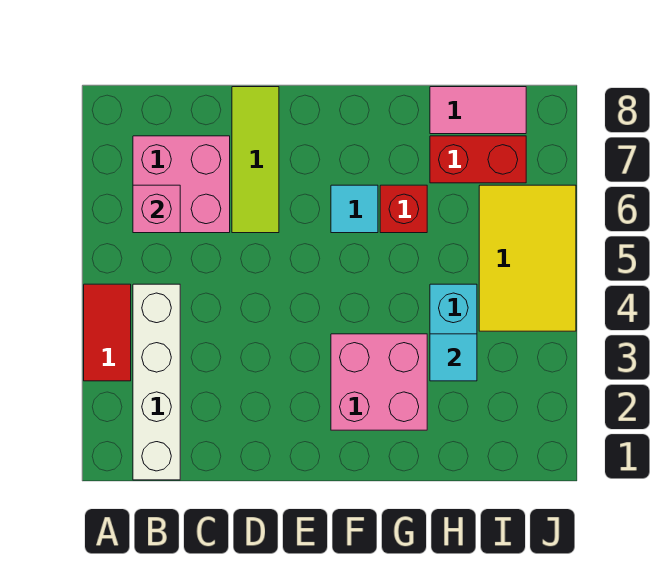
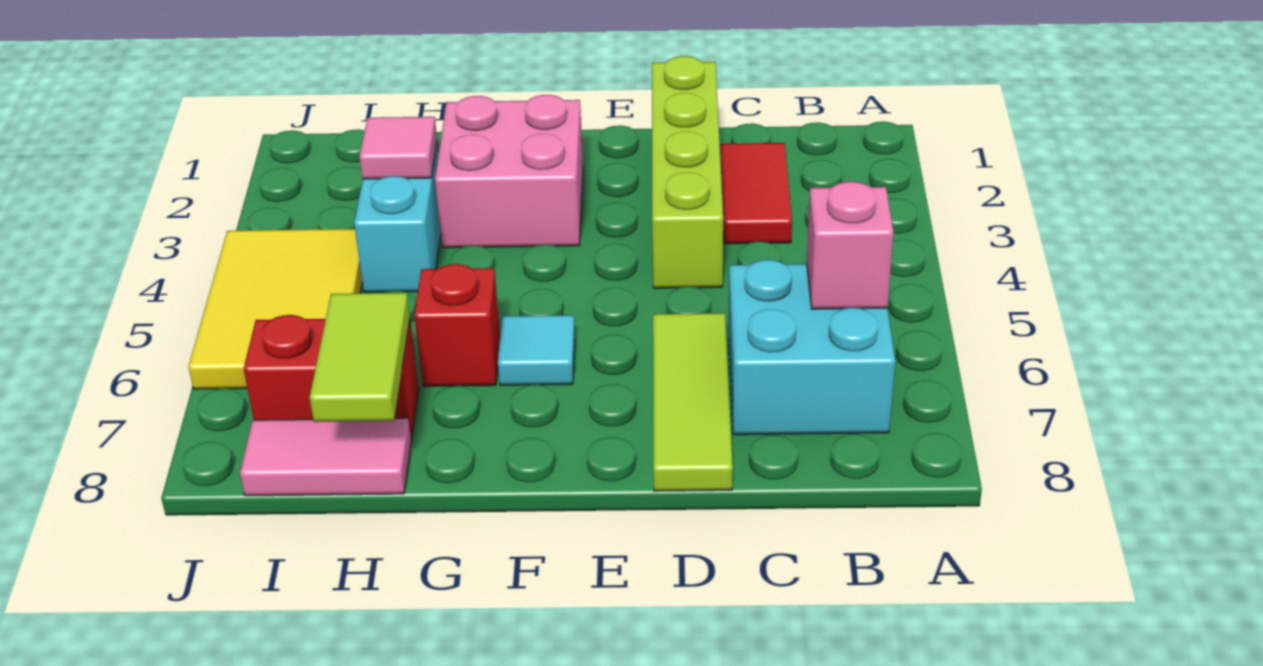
red tile A3:A4 level 1 -> red tile C2:C3 level 1
white brick B1:B4 level 1 -> none
pink brick B6:C7 level 1 -> cyan brick B6:C7 level 1
none -> lime brick D1:D4 level 1
cyan tile H3 level 2 -> pink tile H3 level 2
none -> lime tile H7:H8 level 2

